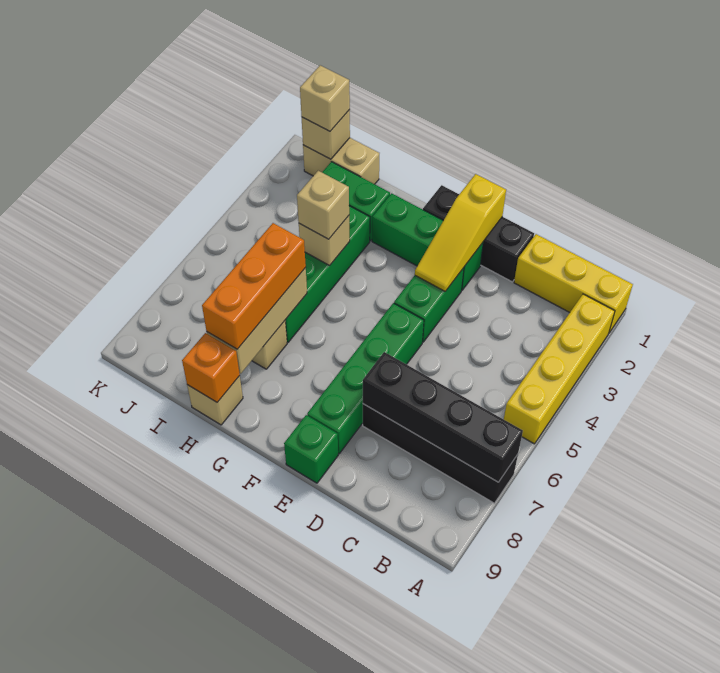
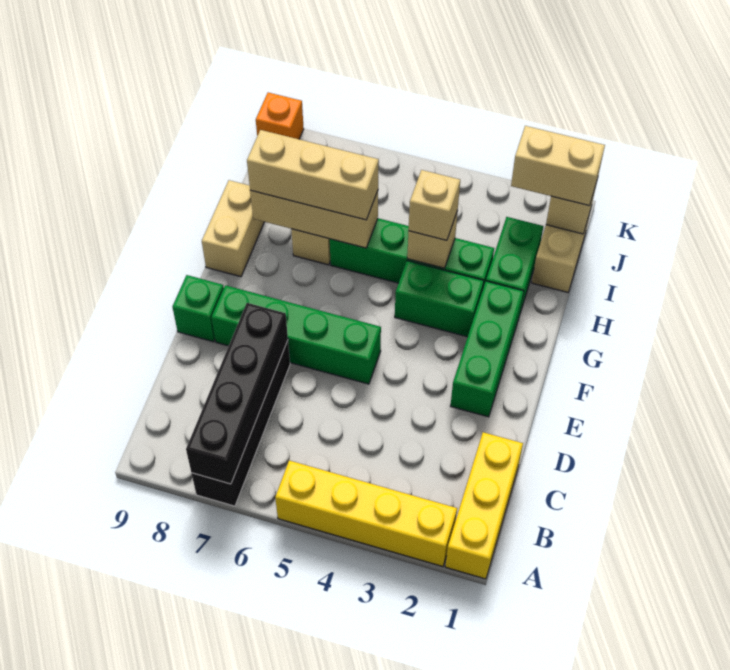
black brick D1:F1 level 1 -> none
yellow slope E1:E3 level 2 top 1 -> none
green brick E3:E4 level 1 -> green brick G3:G4 level 1
orange brick H6:H8 level 3 -> tan brick H6:H8 level 3
tan brick H9 level 1 -> tan brick G9:H9 level 1
orange brick H9 level 2 -> orange brick K9 level 1
tan brick J1 level 3 -> tan brick J1:J2 level 3

